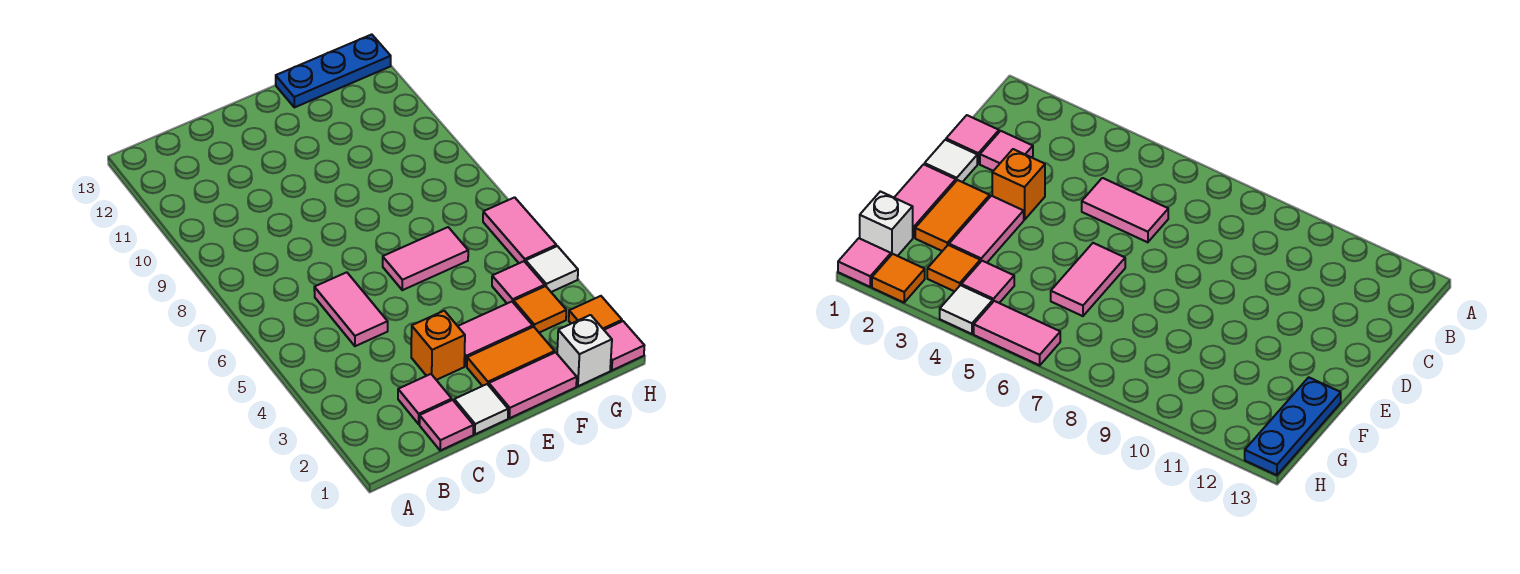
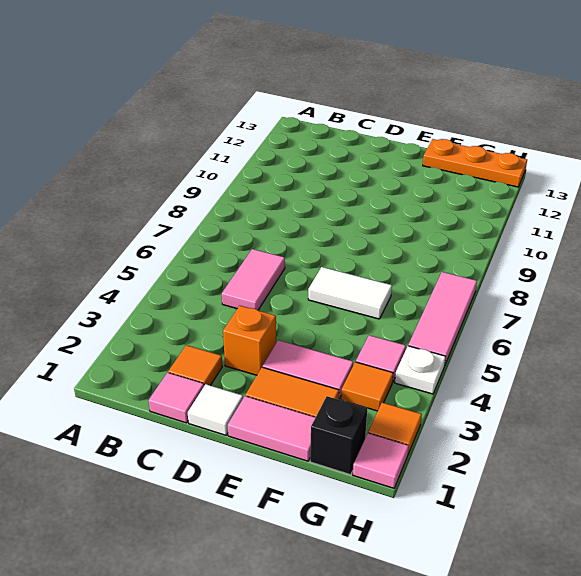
pink tile C2 level 1 -> orange tile C2 level 1
pink tile E6:F6 level 1 -> white tile E6:F6 level 1
blue plate F13:H13 level 1 -> orange plate F13:H13 level 1
white brick G1 level 1 -> black brick G1 level 1
white tile H4 level 1 -> white plate H4 level 1
pink tile H5:H6 level 1 -> pink tile H5:H7 level 1

